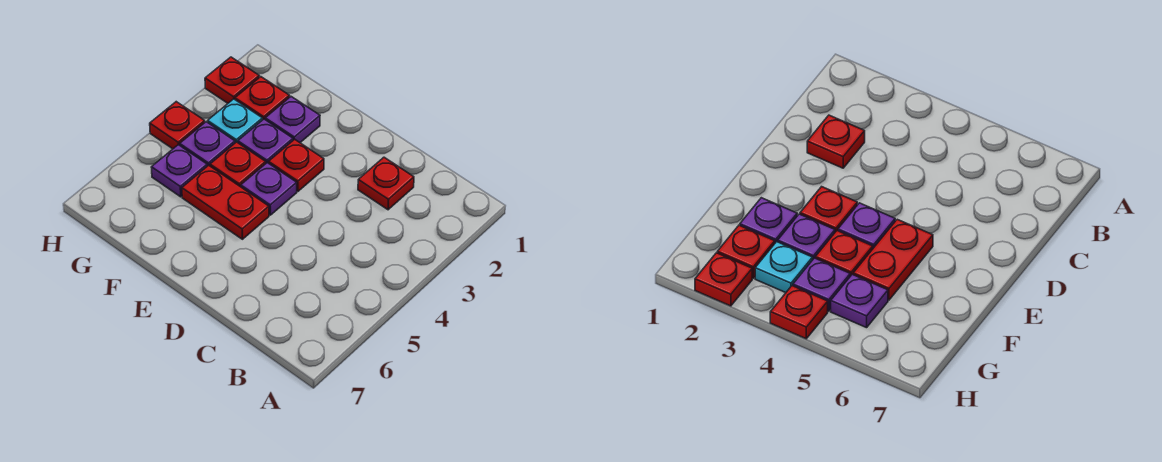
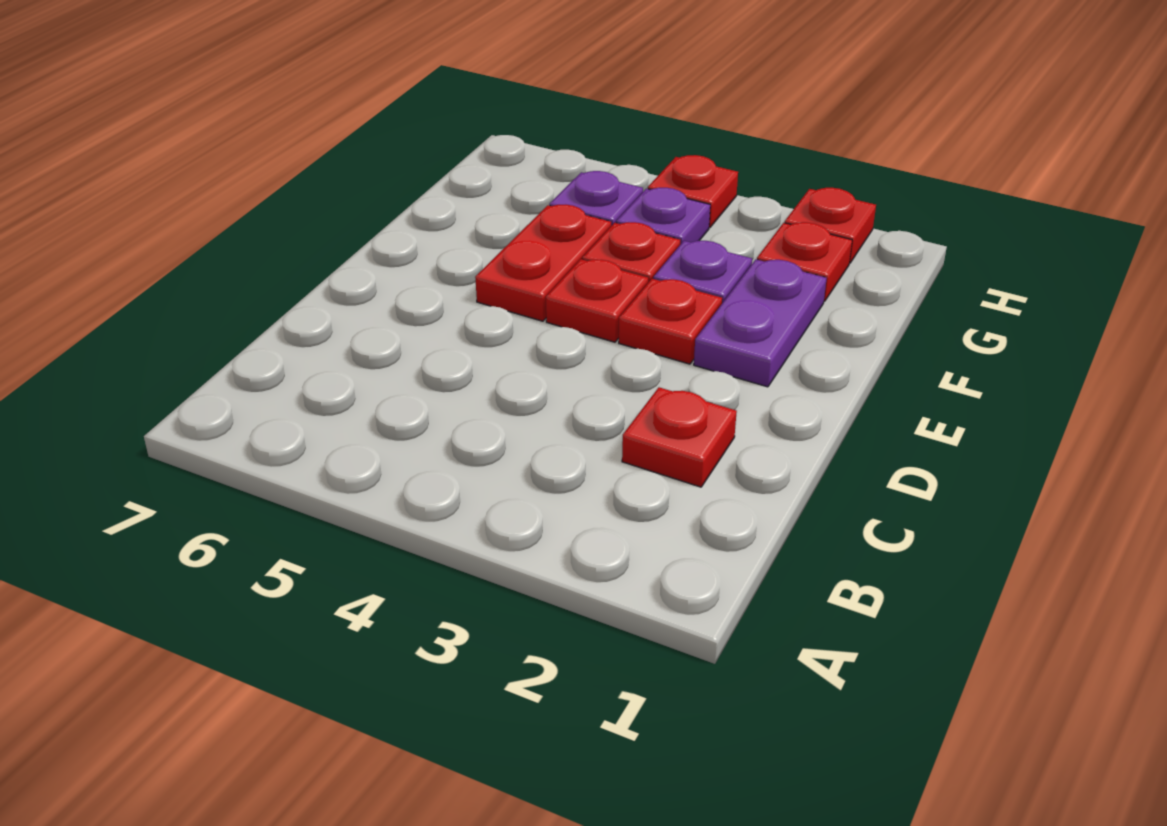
purple plate E4 level 1 -> red plate E4 level 1
purple plate F2 level 1 -> purple plate E2:F2 level 1
cyan plate G3 level 1 -> none

